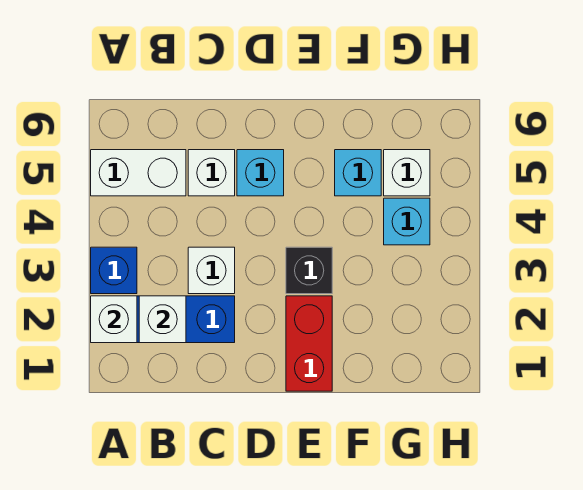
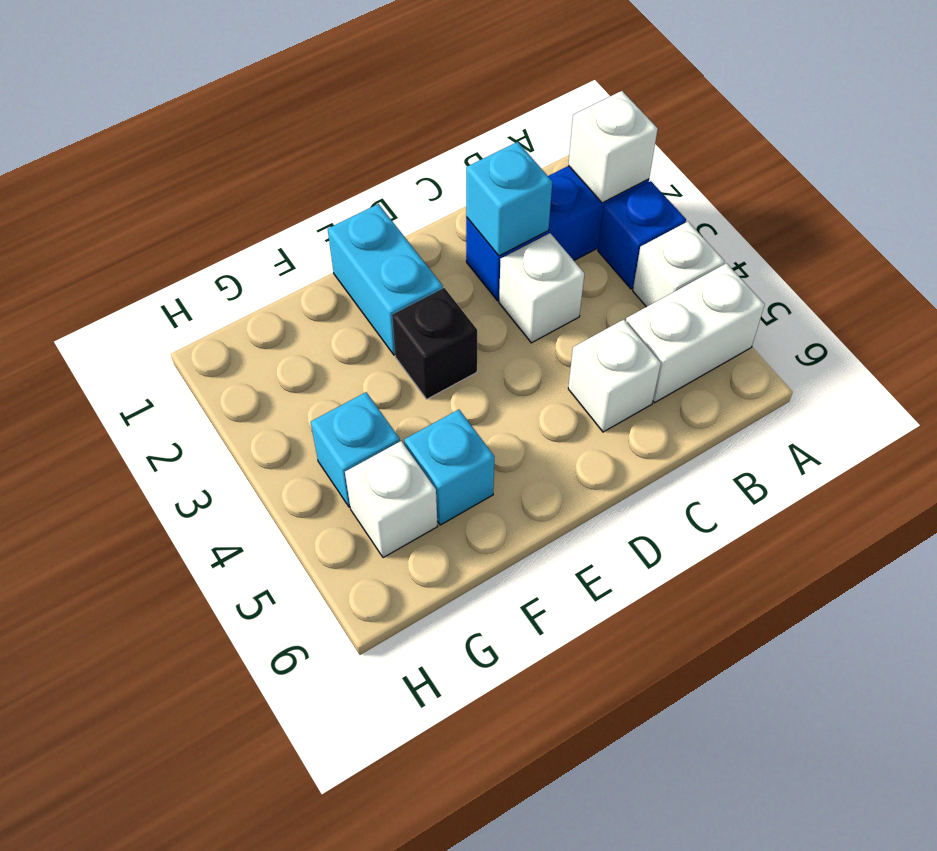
white brick B2 level 2 -> white brick A4 level 1
cyan brick D5 level 1 -> cyan brick C2 level 2
red brick E1:E2 level 1 -> cyan brick E1:E2 level 1

